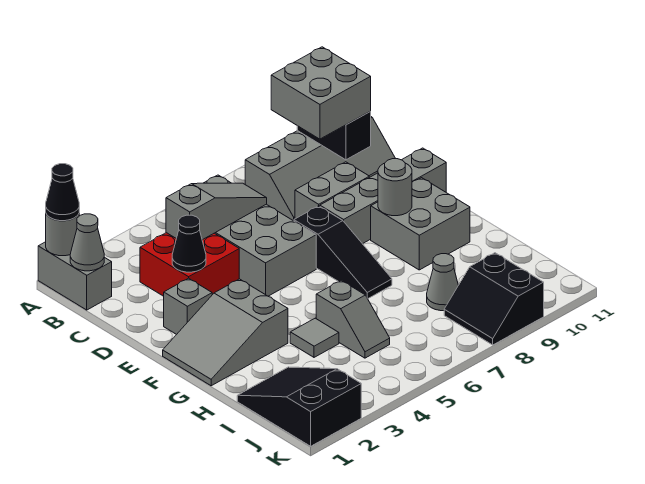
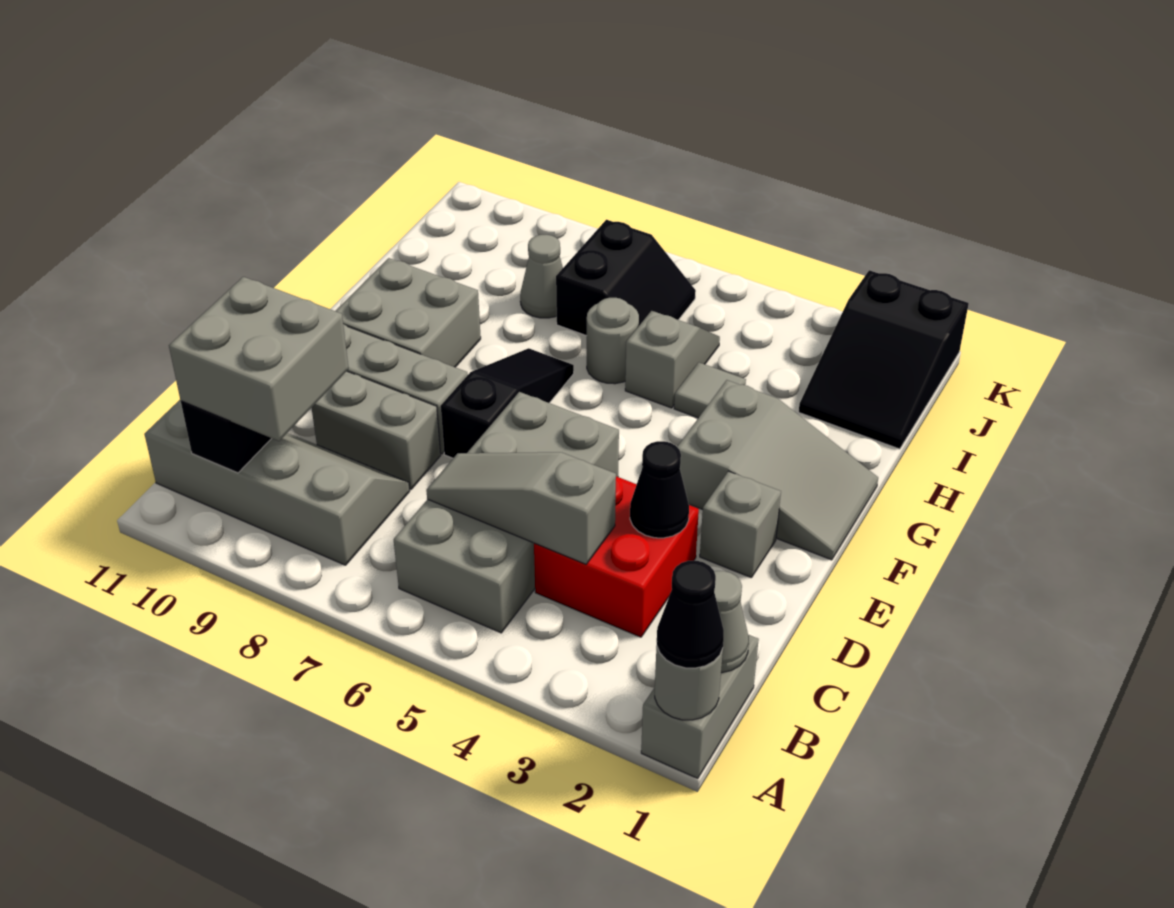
grey round brick F9 level 2 -> grey round brick H6 level 1
black slope J8:K9 level 1 top 9 -> black slope I6:J7 level 1 top 7

